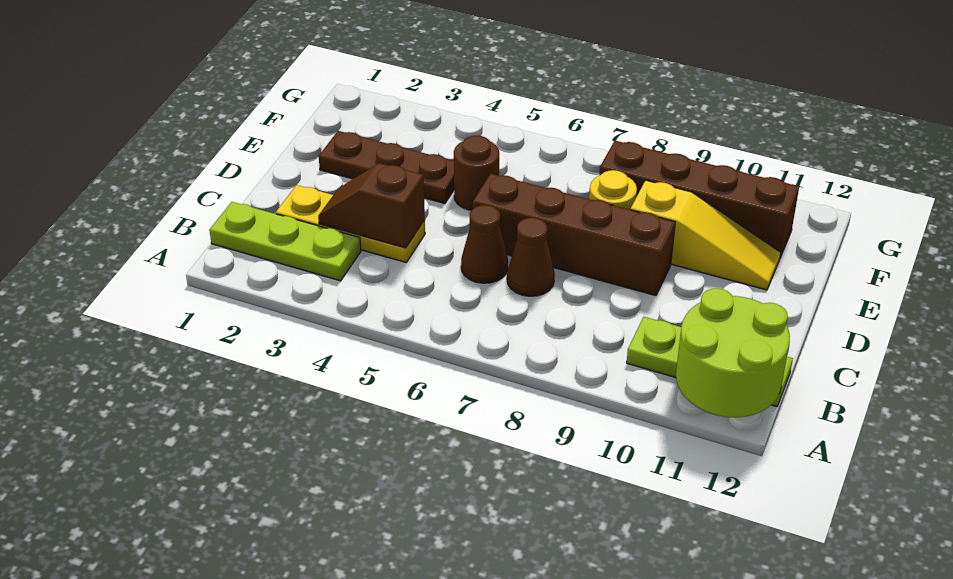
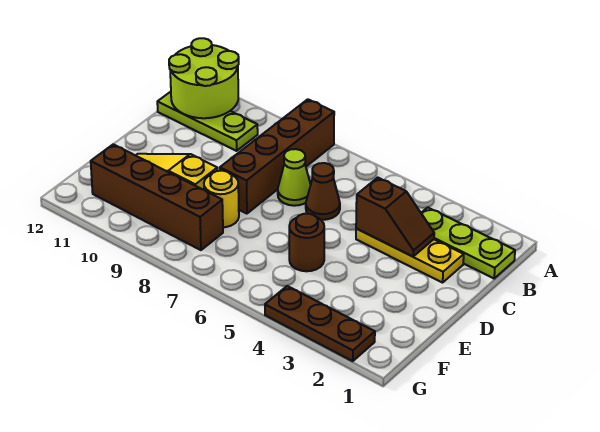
brown cone C7 level 1 -> lime cone C7 level 1
brown brick D6:D9 level 1 -> brown brick A8:D8 level 1
brown plate E2:E4 level 1 -> brown plate G2:G4 level 1

